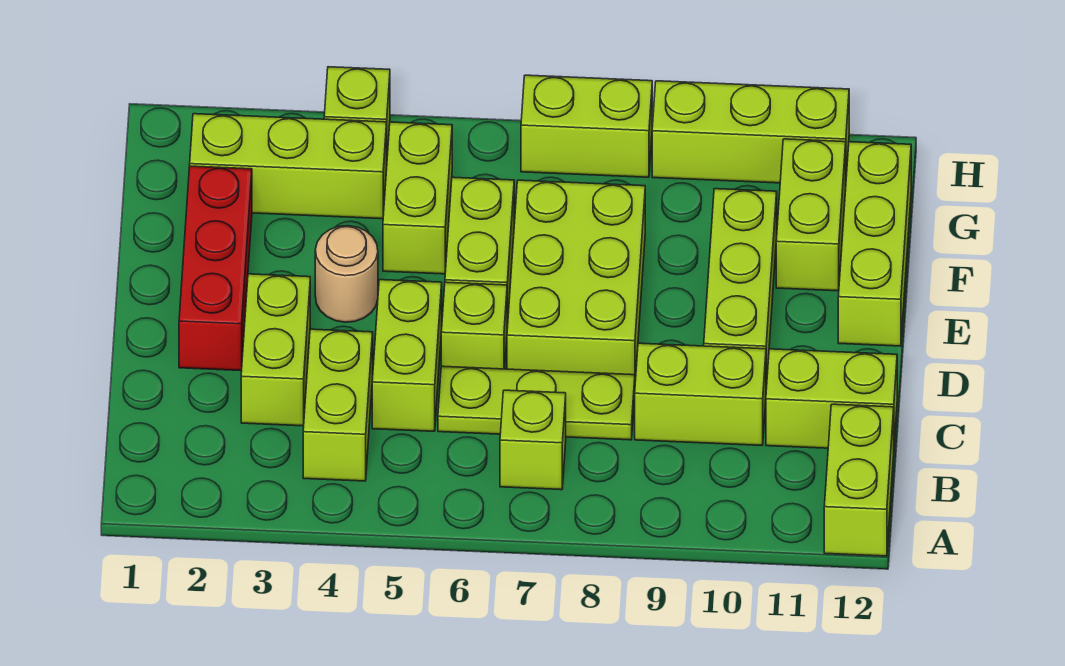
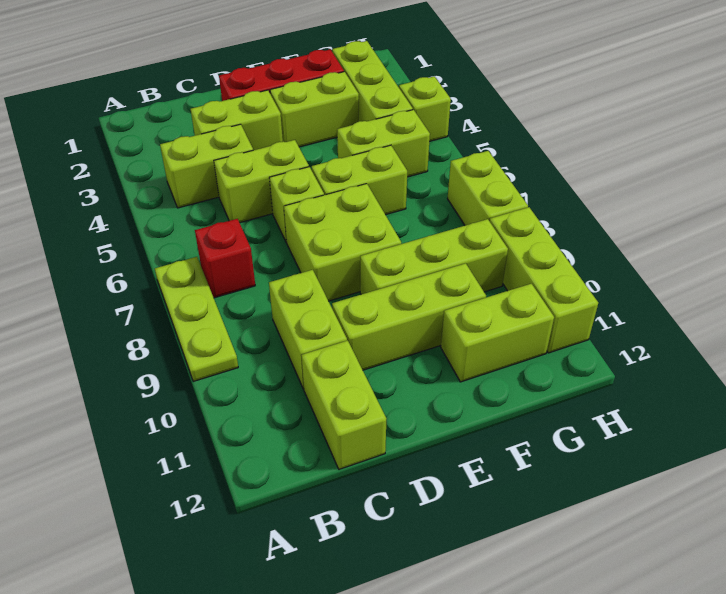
lime brick A12:B12 level 1 -> lime brick E3:F3 level 1
lime brick B7 level 1 -> red brick B7 level 1
lime plate C6:C8 level 1 -> lime plate A7:A9 level 1
lime brick D7:F8 level 1 -> lime brick D7:E8 level 1
tan round brick E4 level 1 -> none
lime brick E12:G12 level 1 -> lime brick E9:G9 level 1

